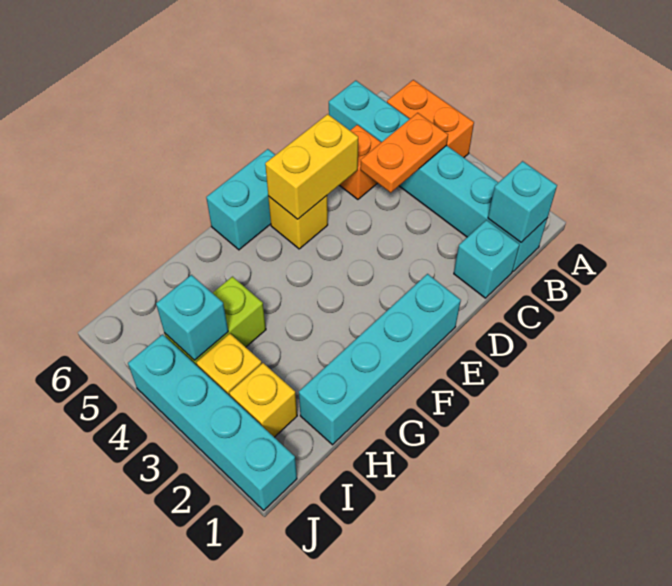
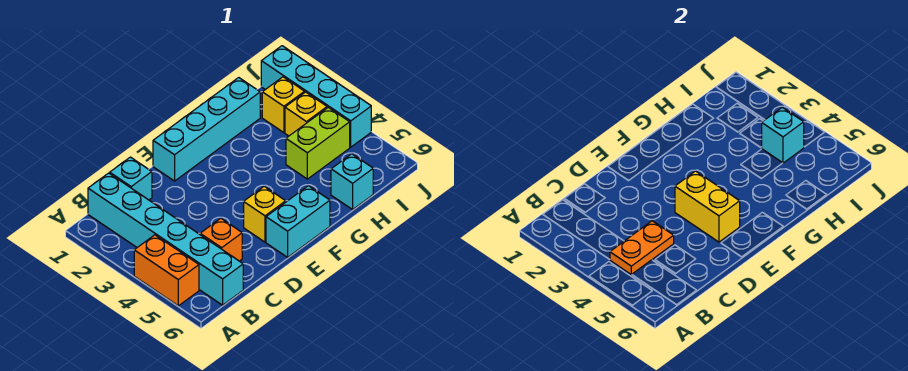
cyan brick B1 level 2 -> cyan brick H6 level 1
yellow brick D5:E5 level 2 -> yellow brick E4:E5 level 2

